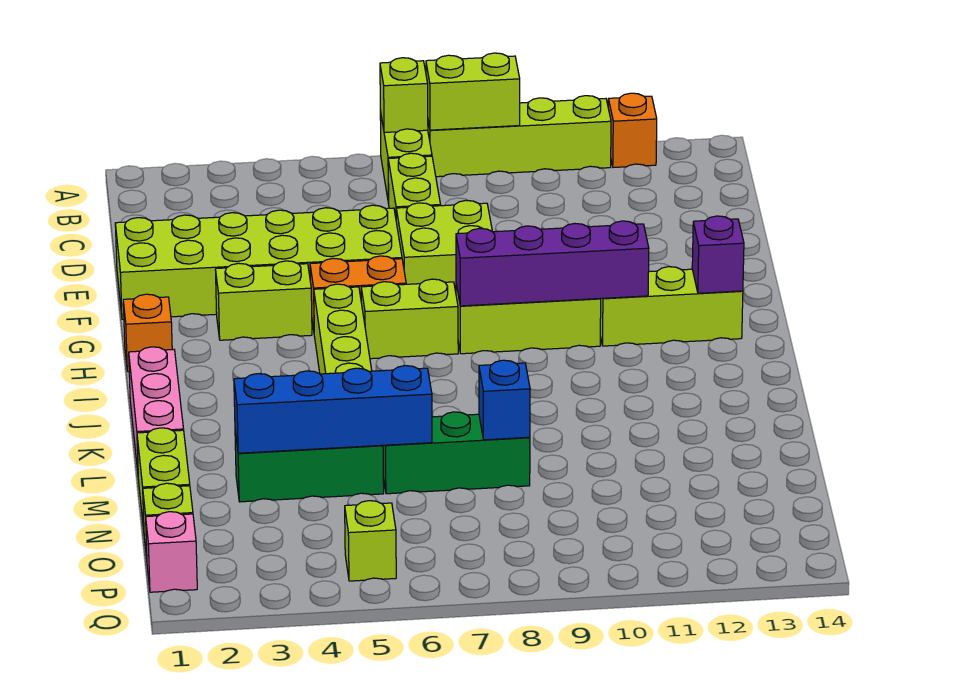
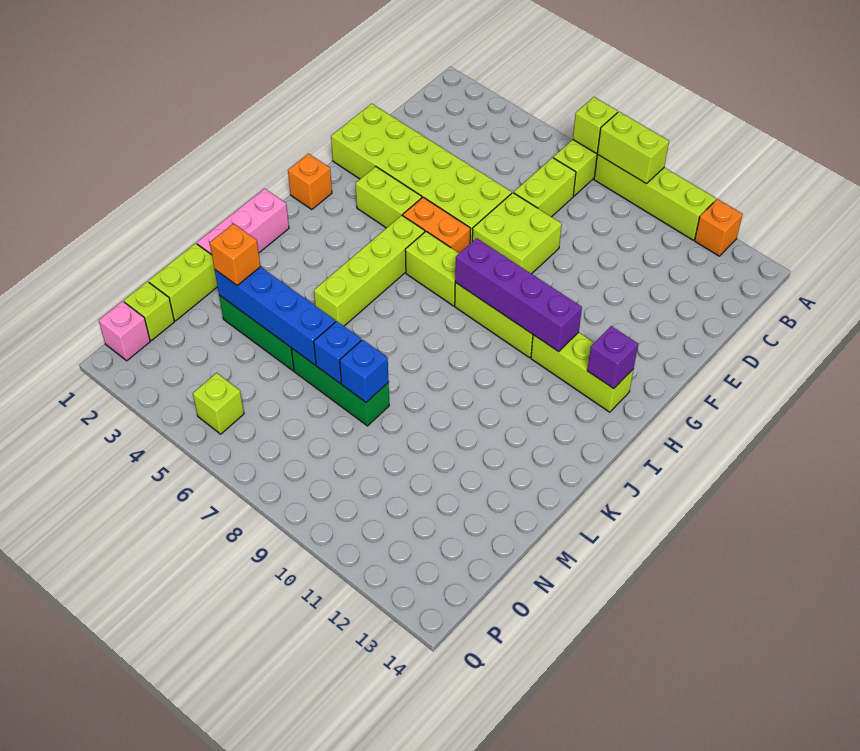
none -> orange brick M3 level 3
none -> blue brick M7 level 2

